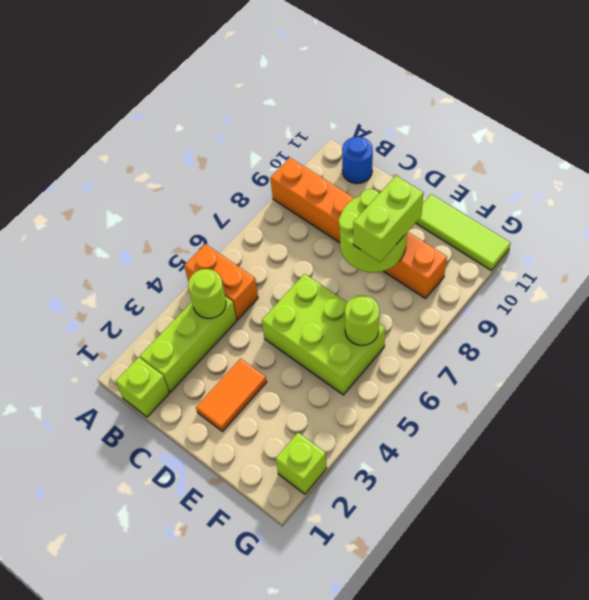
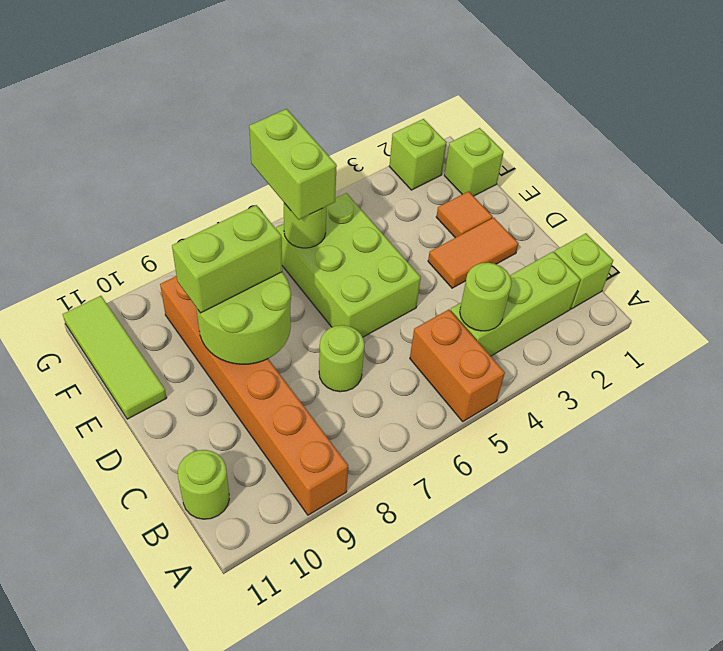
blue round brick B11 level 1 -> lime round brick B11 level 1
none -> lime round brick C7 level 1
none -> orange tile E2 level 1
none -> lime brick F1 level 1
none -> lime brick F6:G6 level 3

